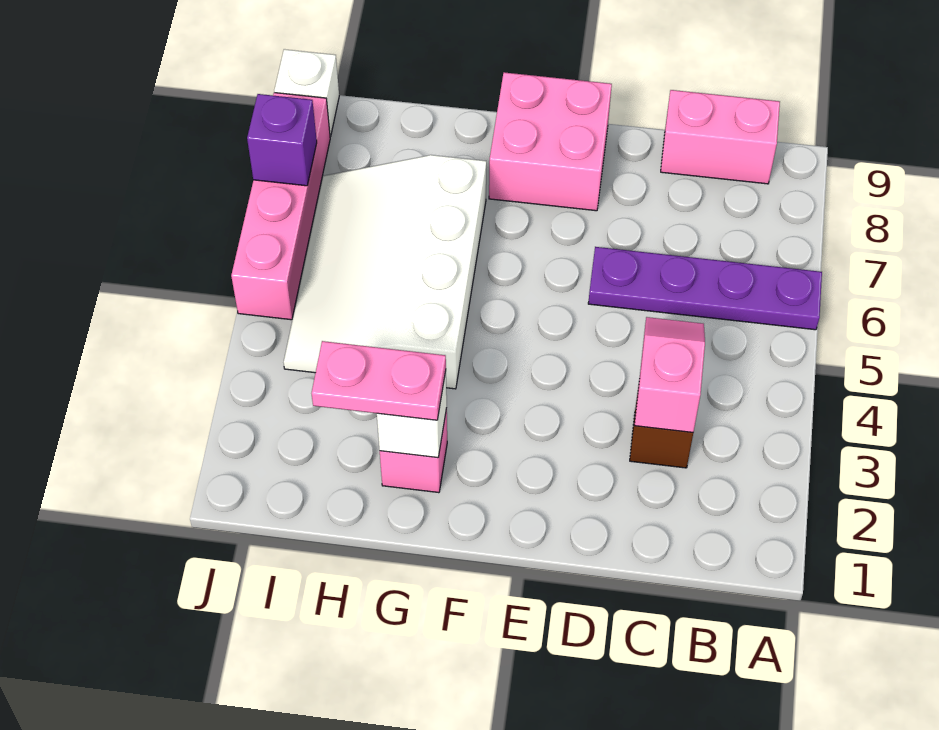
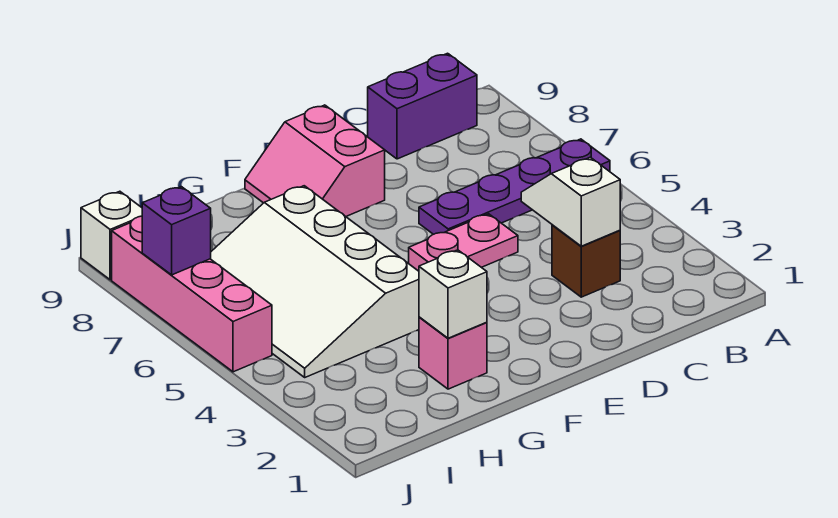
pink brick B9:C9 level 1 -> purple brick B9:C9 level 1
pink slope C3:C4 level 2 top 3 -> white slope C3:C4 level 2 top 3
pink brick E8:F9 level 1 -> pink slope E8:F9 level 1 top E
pink plate G2:H2 level 3 -> pink plate D5:E5 level 1

